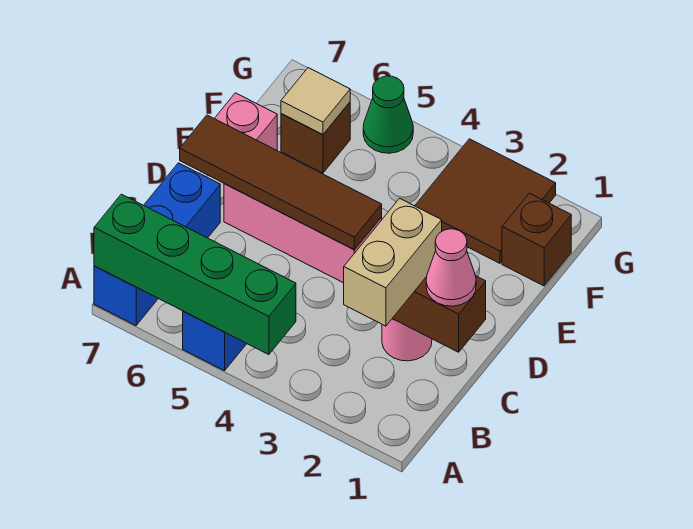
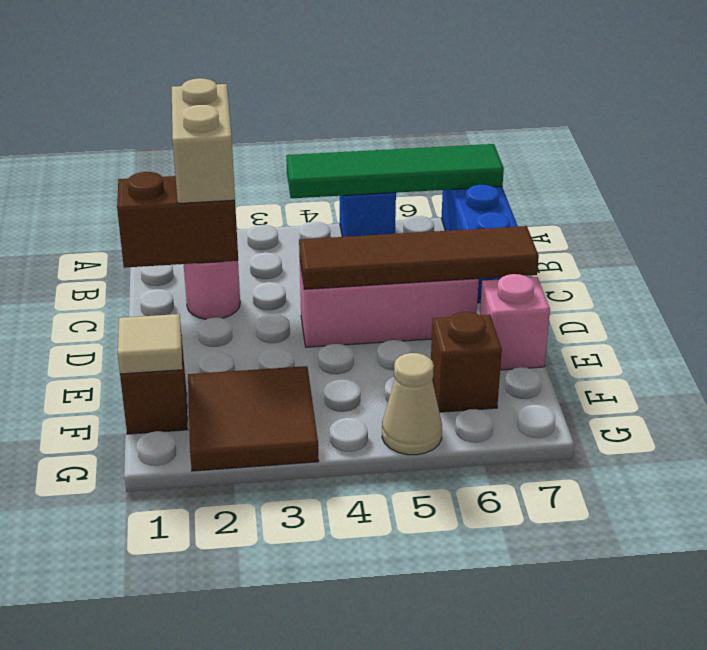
green brick A4:A7 level 2 -> green tile A4:A7 level 2
pink cone C1 level 3 -> none
tan tile F6 level 2 -> tan tile F1 level 2
green cone G5 level 1 -> tan cone G5 level 1

